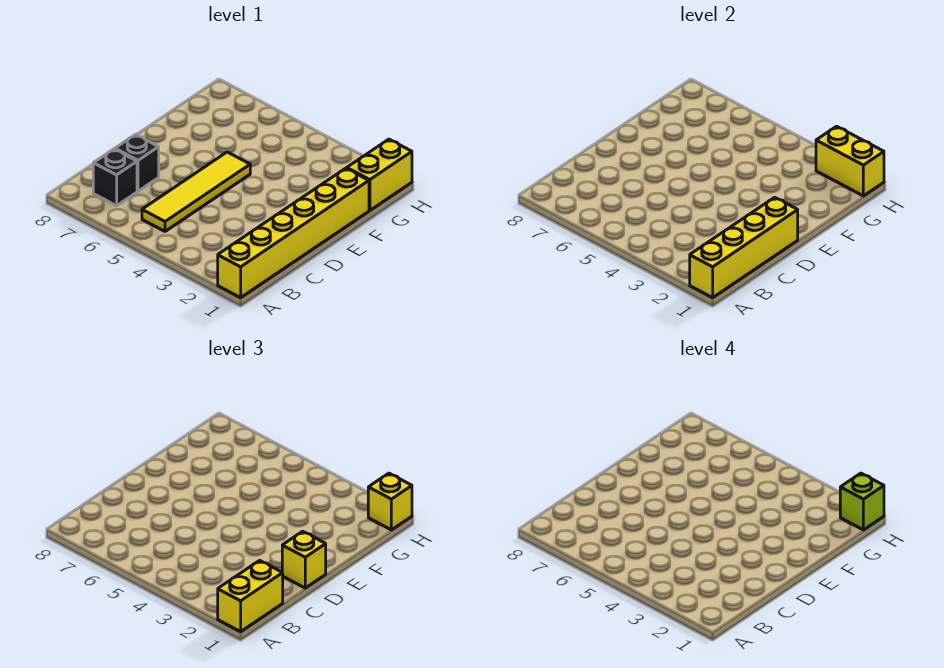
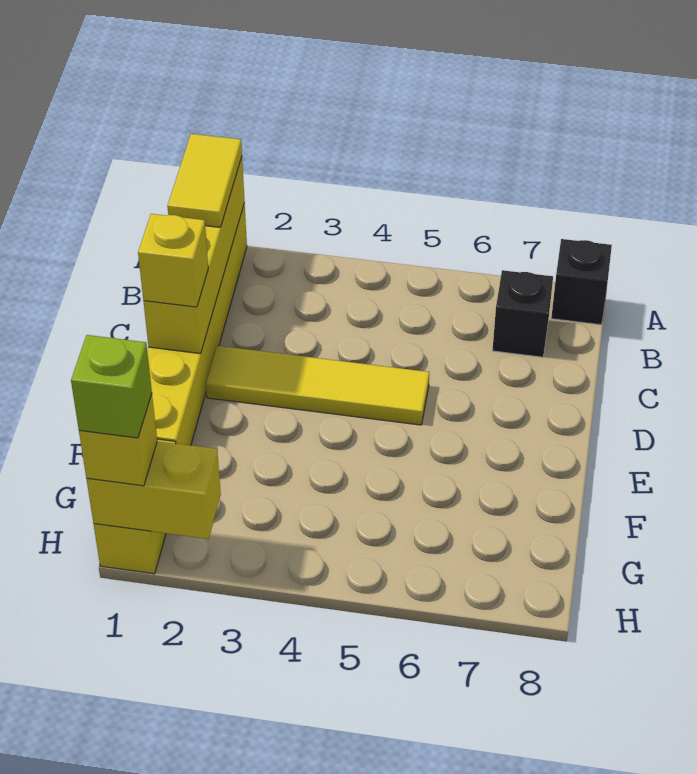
yellow brick A1:B1 level 3 -> yellow tile A1:B1 level 3
yellow tile B5:E5 level 1 -> yellow tile D2:D5 level 1
black brick C7 level 1 -> black brick A8 level 1

